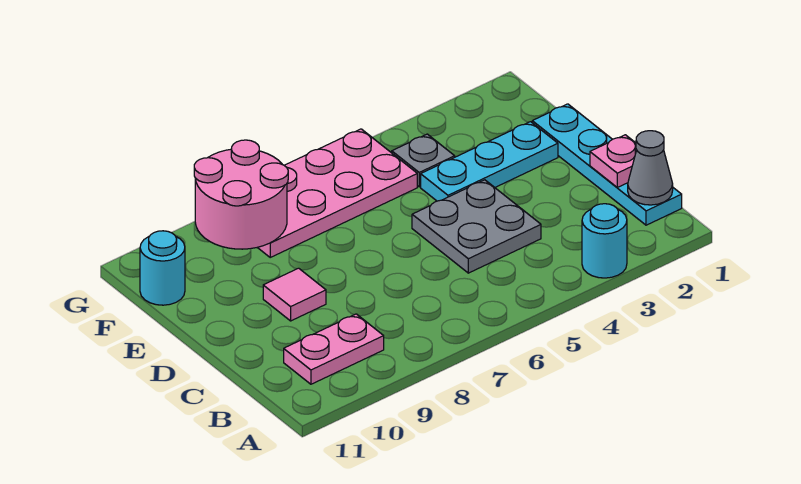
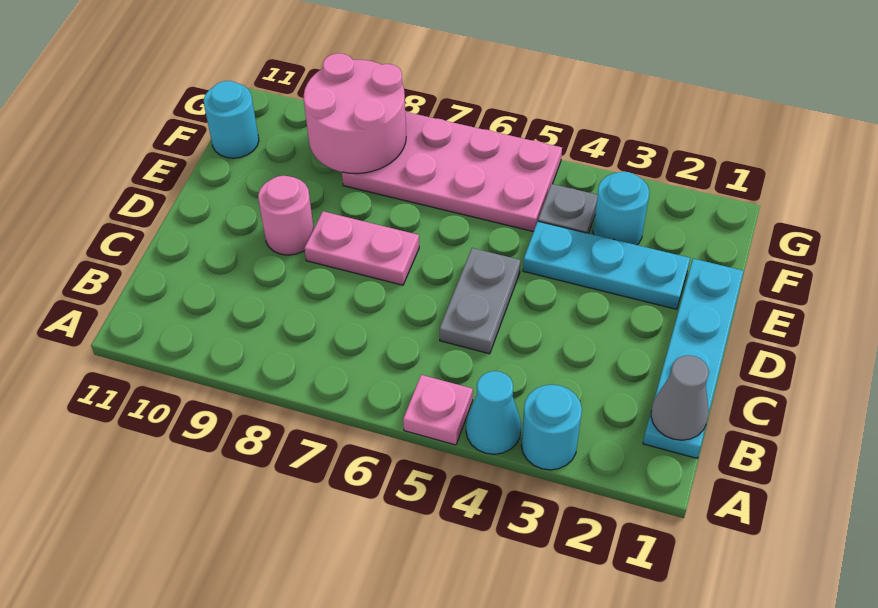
none -> cyan cone A4 level 1
pink plate B9:B10 level 1 -> pink plate D7:D8 level 1
pink plate C1 level 2 -> pink plate A5 level 1
grey plate C4:D5 level 1 -> grey plate C5:D5 level 1
pink tile D9 level 1 -> pink round brick D9 level 1
none -> cyan round brick F3 level 1

